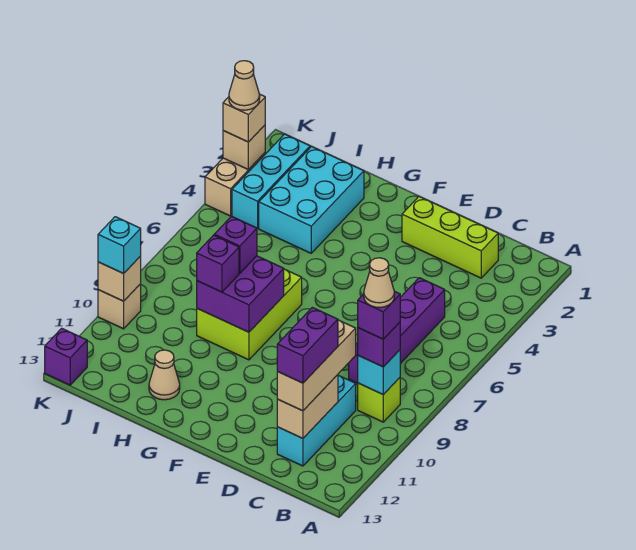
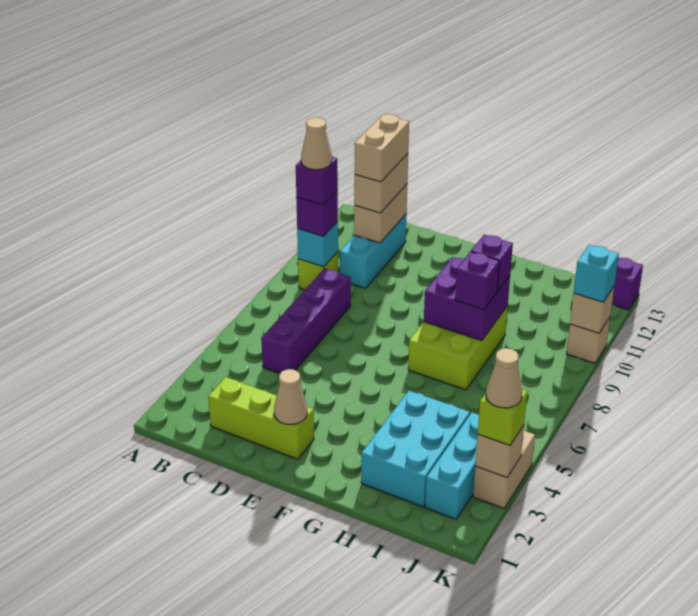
tan brick C10:C12 level 3 -> tan brick C11:C12 level 3
purple brick C11:C12 level 4 -> tan brick C11:C12 level 4
tan cone H12 level 1 -> tan cone E2 level 2
tan brick K3 level 3 -> lime brick K3 level 3

